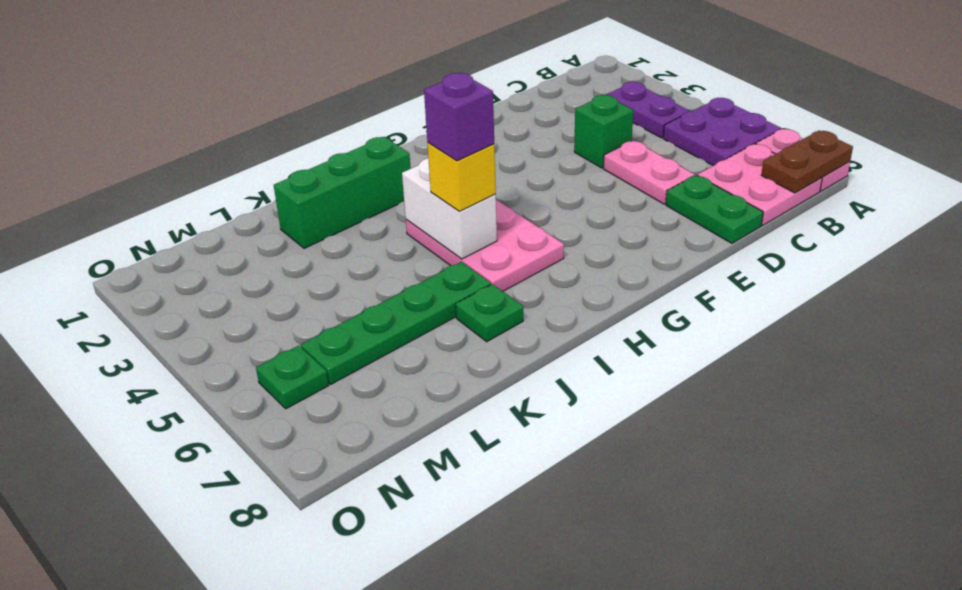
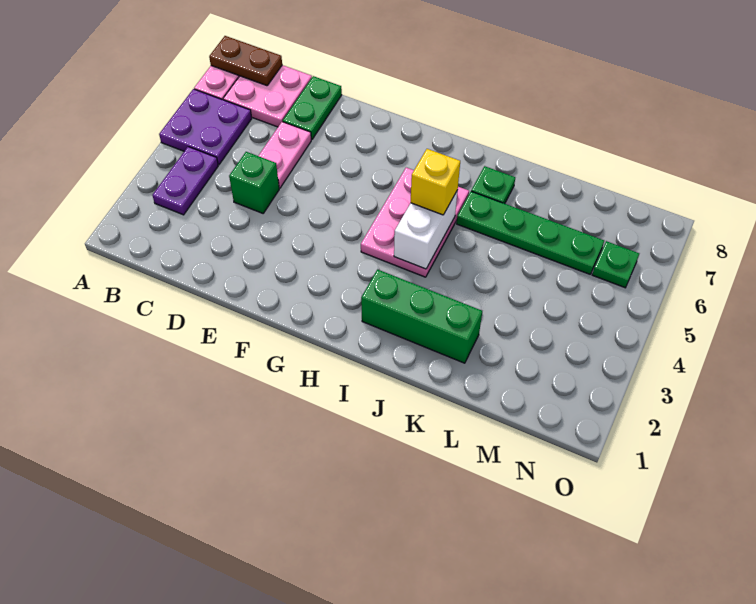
purple brick I5 level 4 -> none

